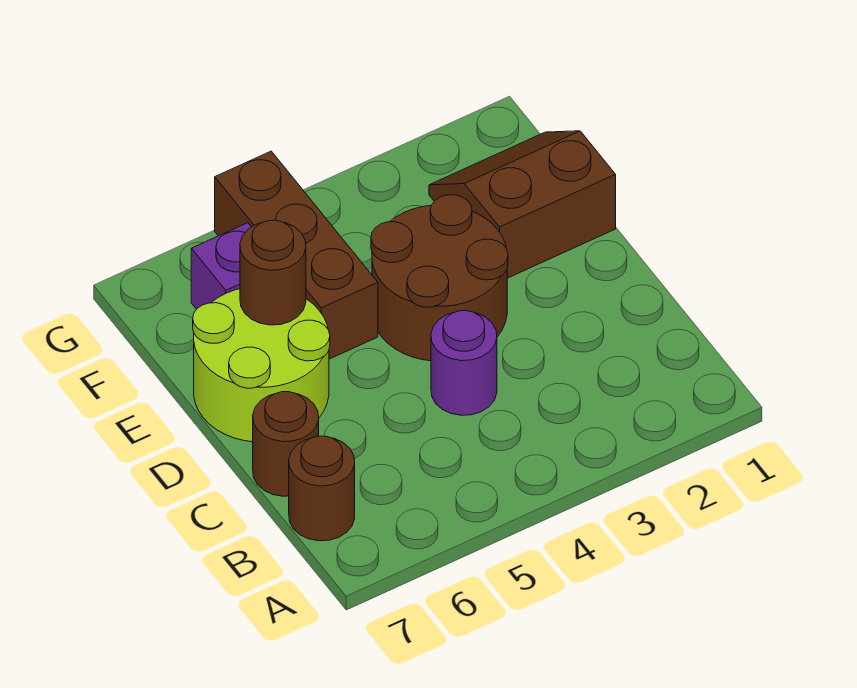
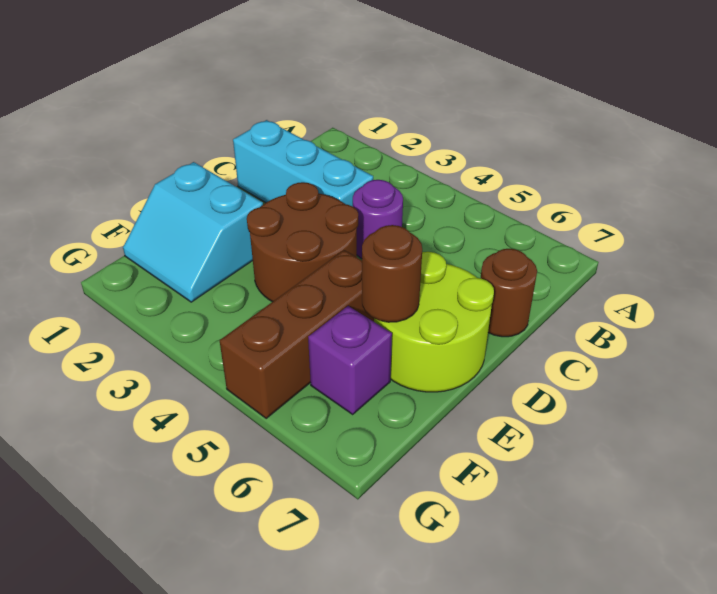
brown round brick B7 level 1 -> none
none -> cyan brick C1:C3 level 1
brown slope E1:F2 level 1 top E -> cyan slope E1:F2 level 1 top E

